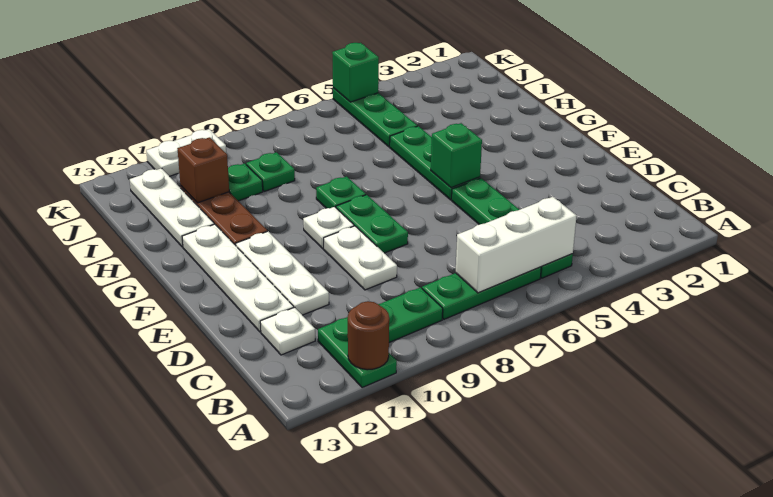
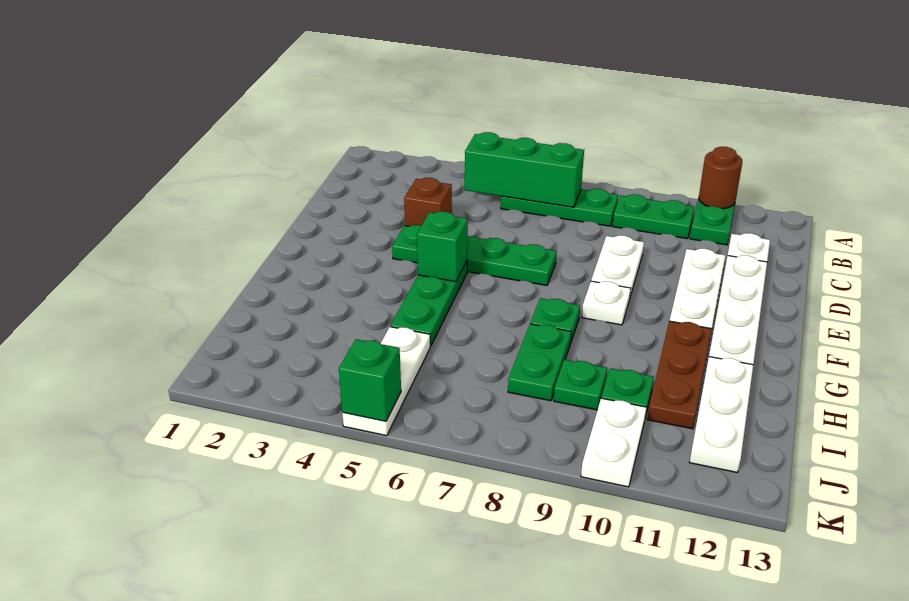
green plate B5:E5 level 1 -> green plate E4:E7 level 1
white brick B5:B7 level 2 -> green brick B5:B7 level 2
green plate E8:F8 level 1 -> green plate H8:I8 level 1
green plate I5:K5 level 1 -> white plate I5:K5 level 1
brown brick I11 level 2 -> brown brick D4 level 1
white plate K10:K11 level 1 -> white plate J10:K10 level 1

